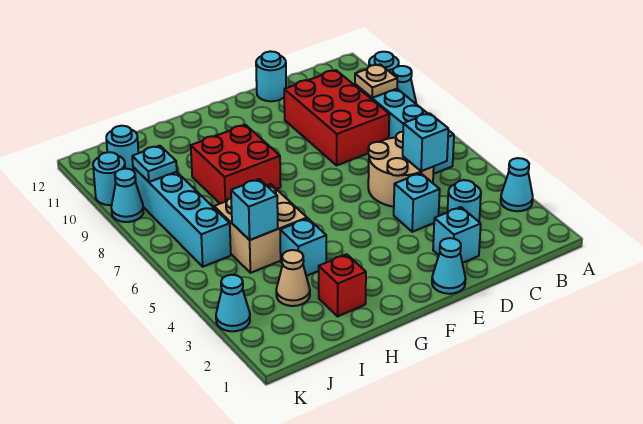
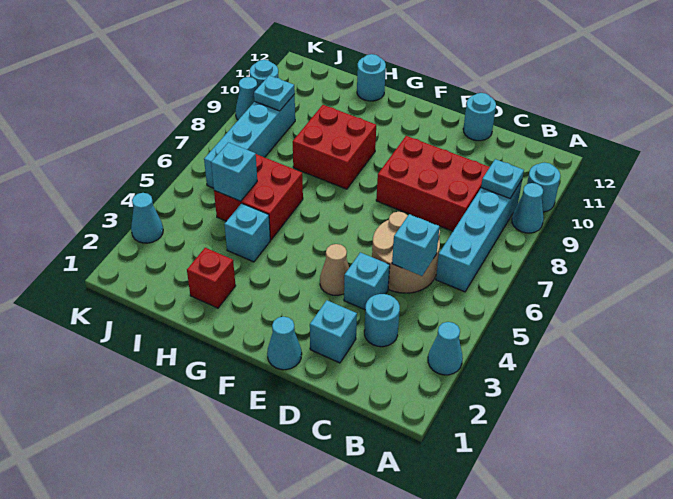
tan plate B9 level 2 -> cyan plate B9 level 2
red brick C8:D10 level 1 -> red brick C8:E9 level 1
tan brick H5:I6 level 1 -> red brick H5:I6 level 1
tan cone I3 level 1 -> tan cone E4 level 1
cyan round brick J11 level 1 -> cyan round brick H12 level 1

